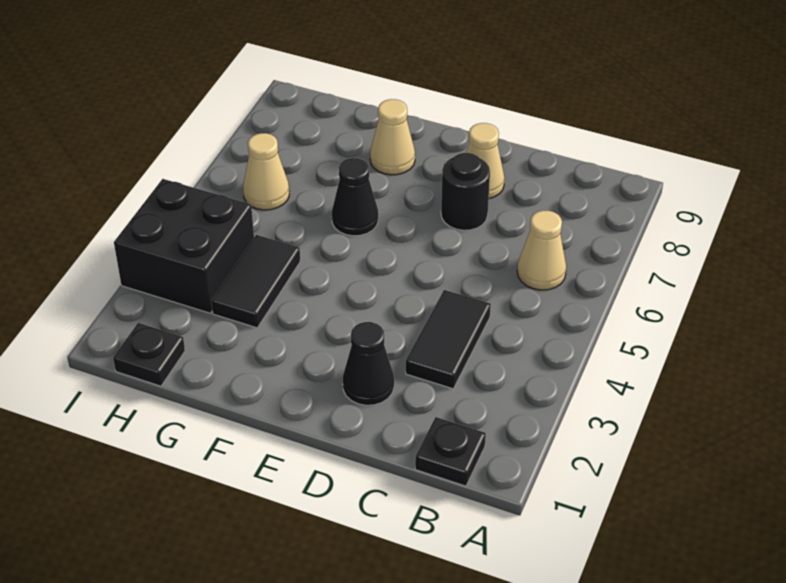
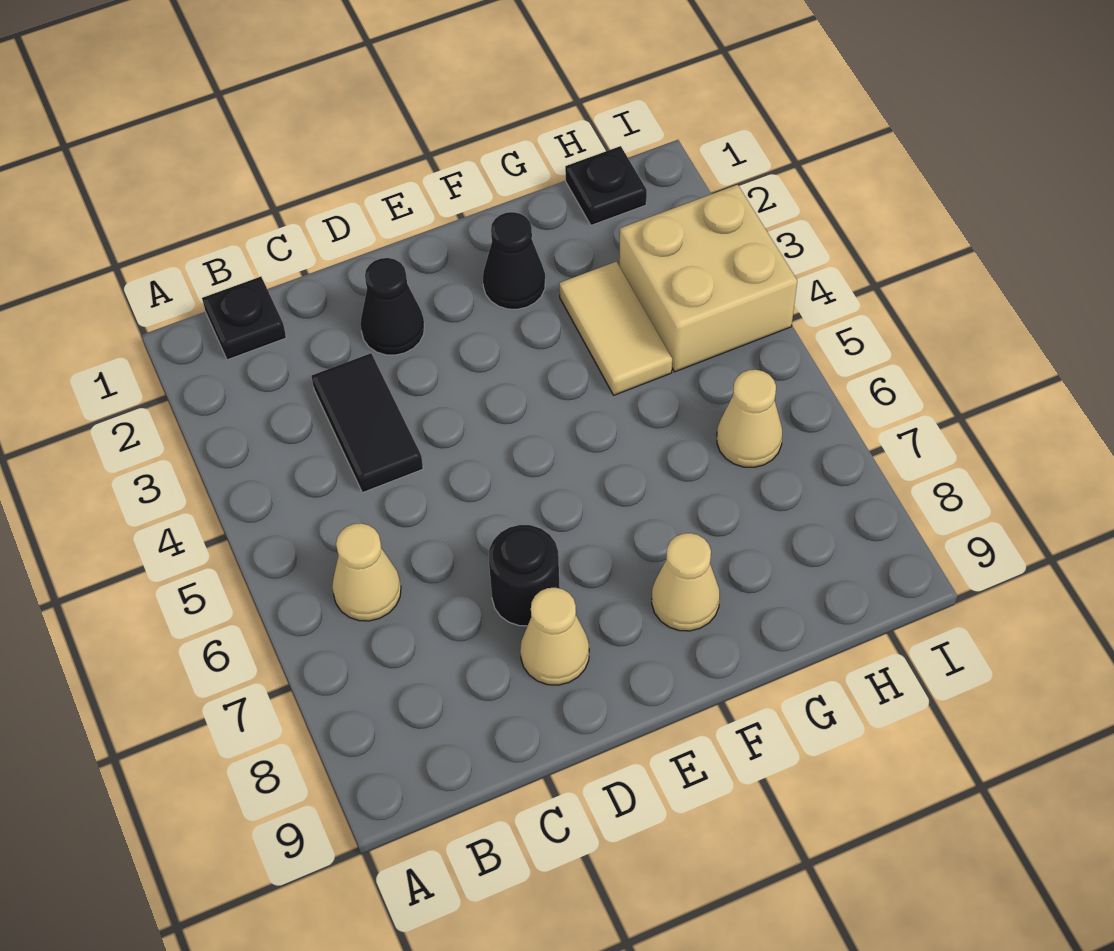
black cone F6 level 1 -> black cone F2 level 1
black tile G3:G4 level 1 -> tan tile G3:G4 level 1
black brick H3:I4 level 1 -> tan brick H3:I4 level 1

